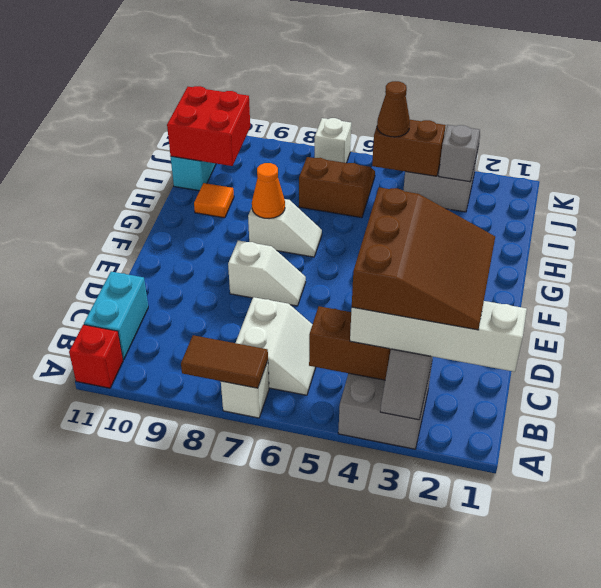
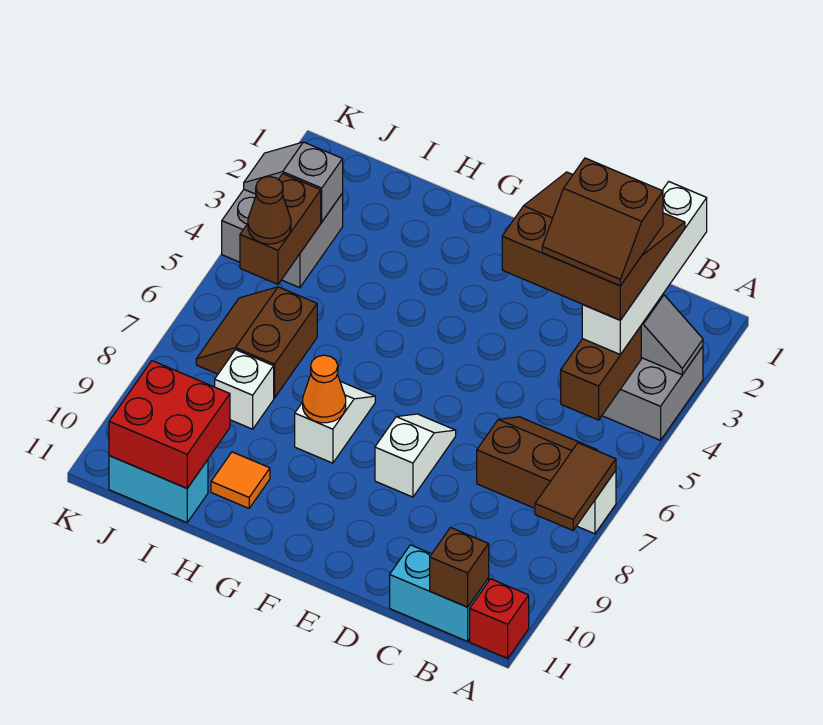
none -> brown slope B3:C4 level 5 top 3
white slope B6:C7 level 1 top 7 -> brown slope B6:C7 level 1 top 7
none -> brown brick B11 level 2
white brick K7 level 1 -> white brick I8 level 1

